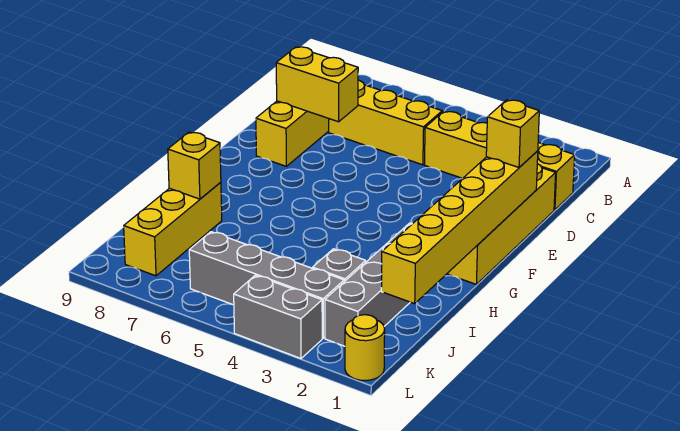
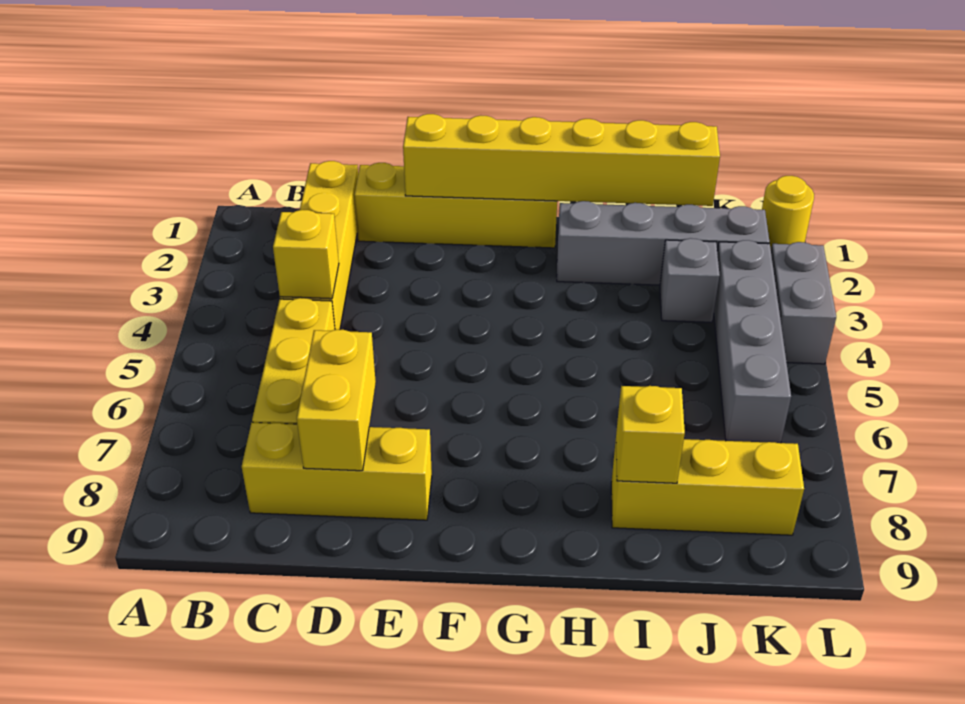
yellow brick E1 level 3 -> yellow brick C4 level 2

